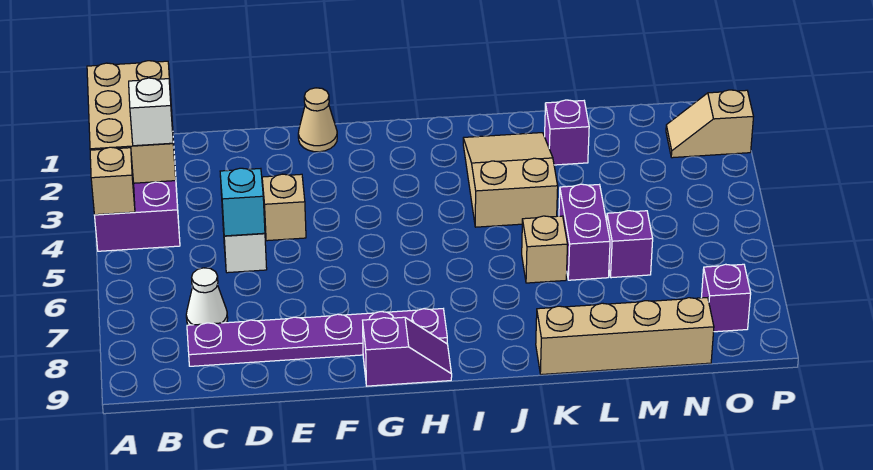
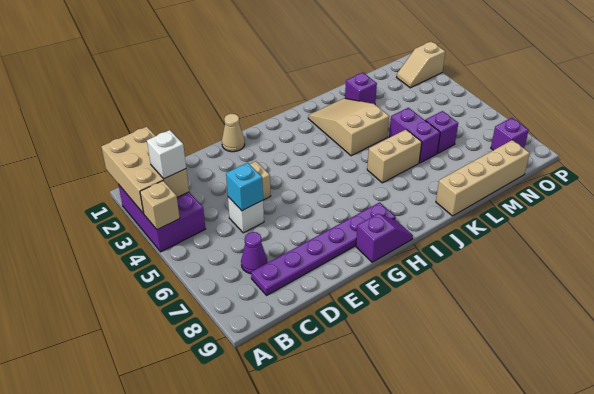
white cone C7 level 1 -> purple cone C7 level 1
tan brick K6 level 1 -> tan brick J6:K6 level 1

